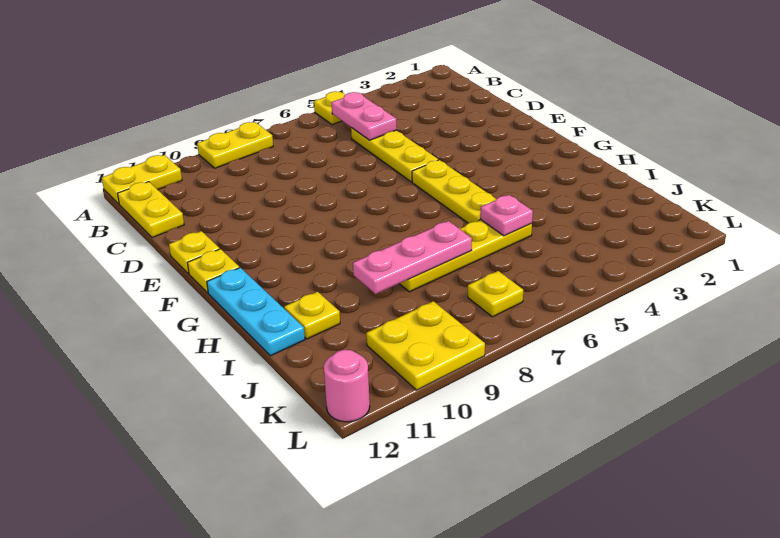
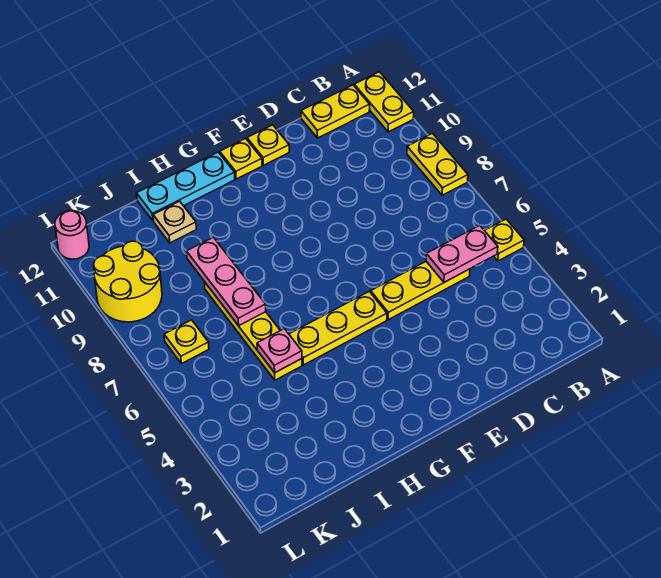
yellow plate I11 level 1 -> tan plate I11 level 1
yellow plate K9:L10 level 1 -> yellow round brick K9:L10 level 1

